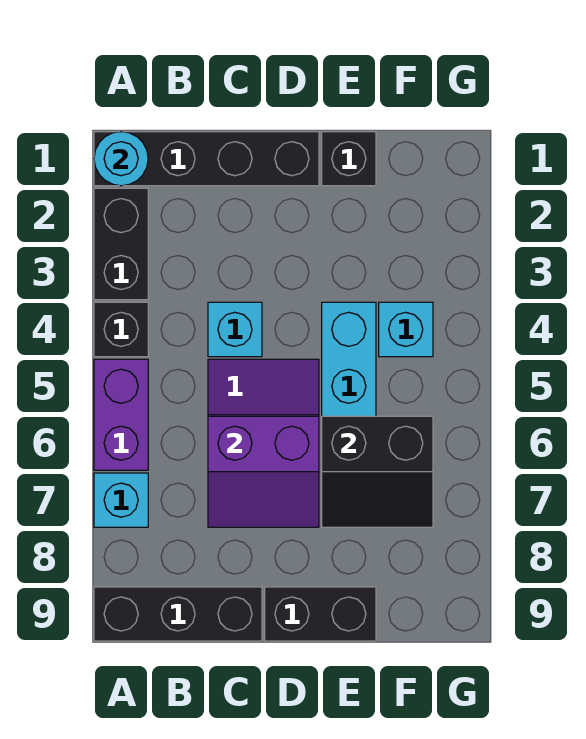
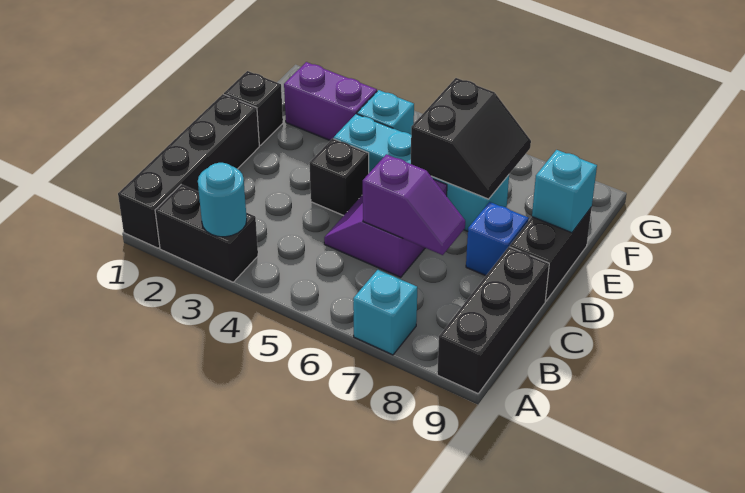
cyan round brick A1 level 2 -> cyan round brick A3 level 2
black brick A4 level 1 -> black brick D4 level 1
purple brick A5:A6 level 1 -> purple brick F2:F3 level 1
cyan brick C4 level 1 -> cyan brick E9 level 2
purple slope C6:D7 level 2 top 6 -> purple slope C6:C7 level 2 top 6
none -> blue brick D8 level 1

